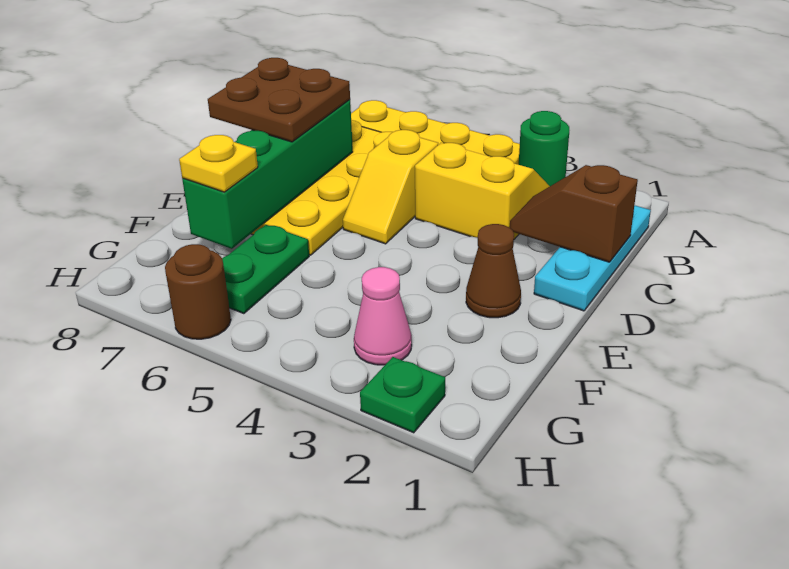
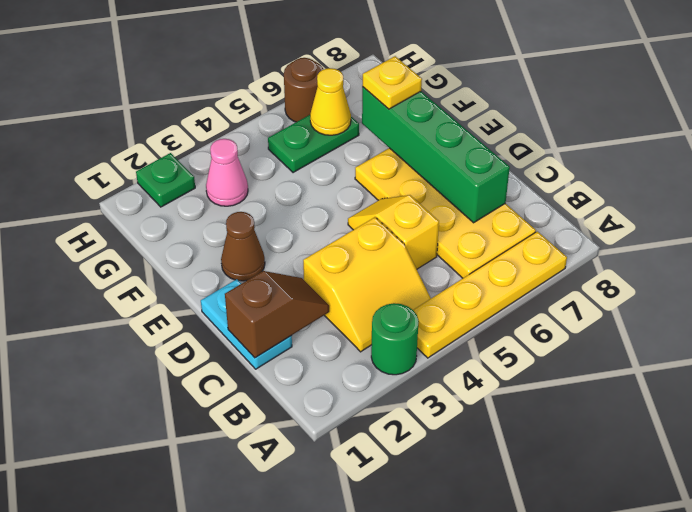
cyan plate B1:D1 level 1 -> cyan plate C1:D1 level 1
brown plate C7:D8 level 3 -> none
green plate F6:G6 level 1 -> green plate G5:G6 level 1
none -> yellow cone G6 level 2

